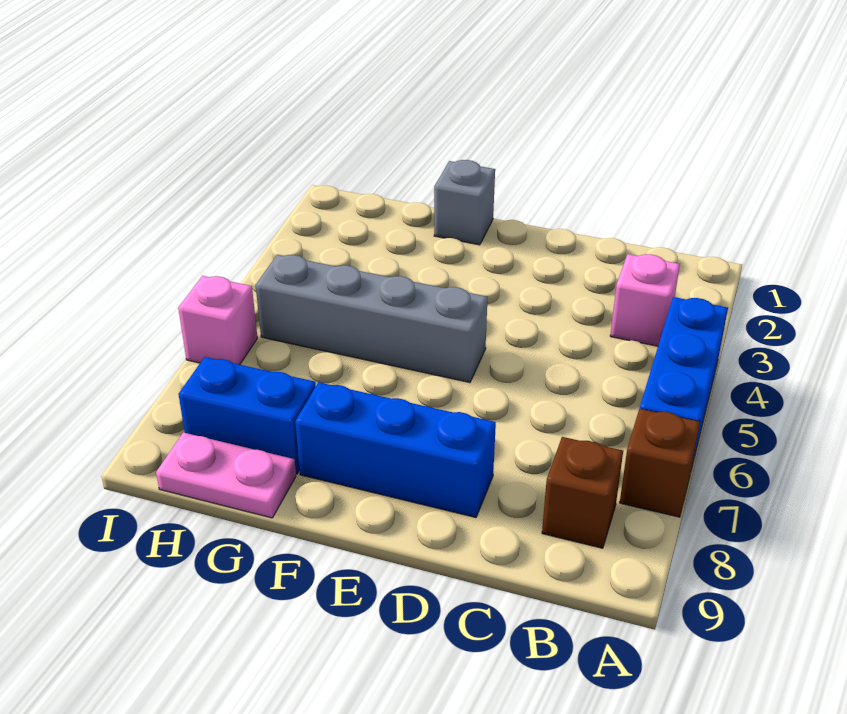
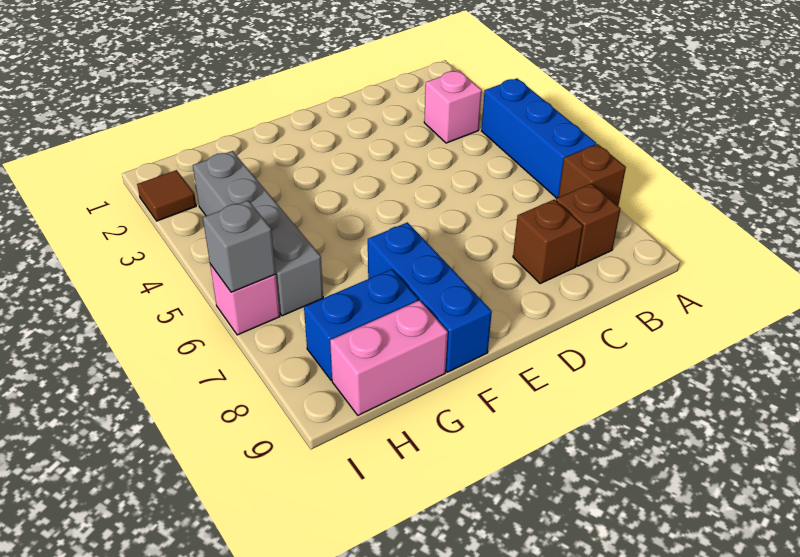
none -> brown brick C8 level 1
blue brick D8:F8 level 1 -> blue brick F7:F9 level 1
grey brick E5:H5 level 1 -> grey brick H3:H6 level 1
grey brick F1 level 1 -> grey brick I6 level 2
pink plate G9:H9 level 1 -> pink brick G9:H9 level 1
none -> brown tile I2 level 1

